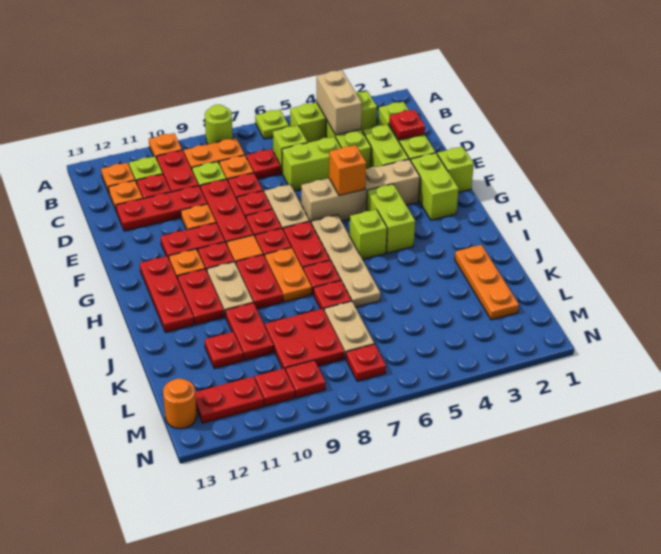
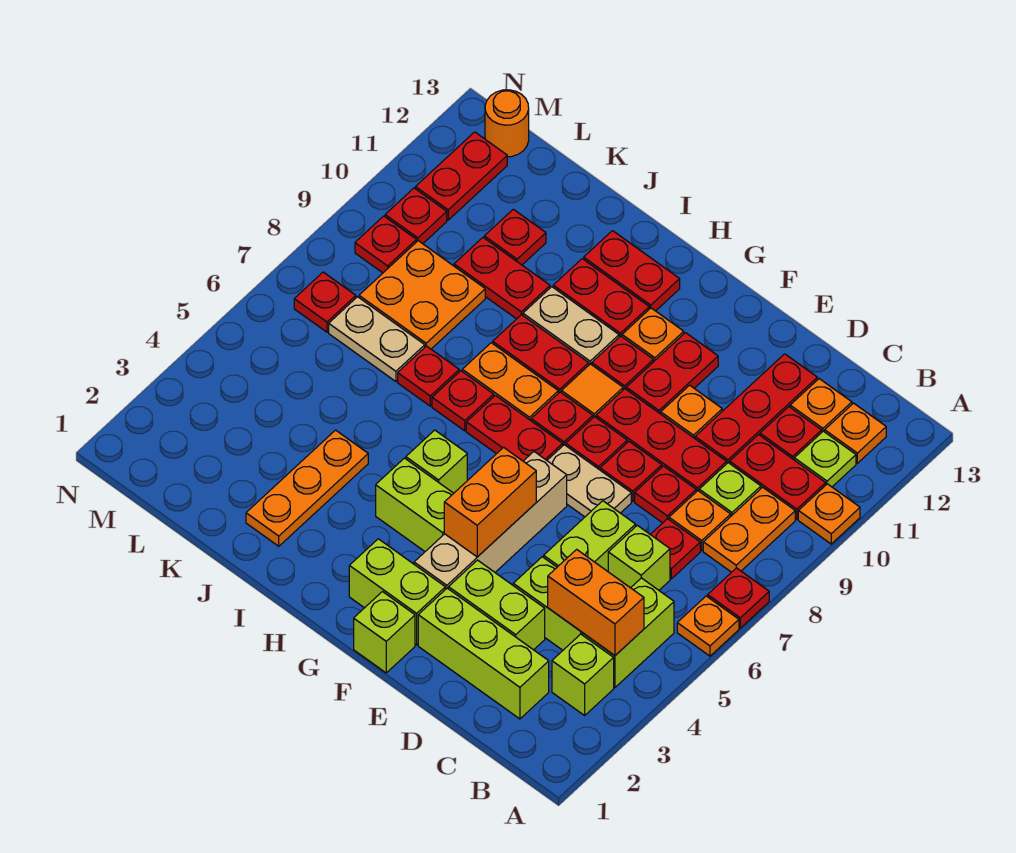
lime plate A6 level 1 -> orange plate A6 level 1
lime round brick A8 level 1 -> none
tan brick B4:C4 level 2 -> orange brick B4:C4 level 2
red plate D2 level 2 -> red plate A7 level 1
orange brick F5 level 2 -> orange brick F4:F5 level 2
tan plate G6:J6 level 1 -> none
red plate G12:I12 level 1 -> red plate H12:I12 level 1
orange plate J2:L2 level 1 -> orange plate J2:J4 level 1
red plate K8:L9 level 1 -> orange plate K8:L9 level 1

